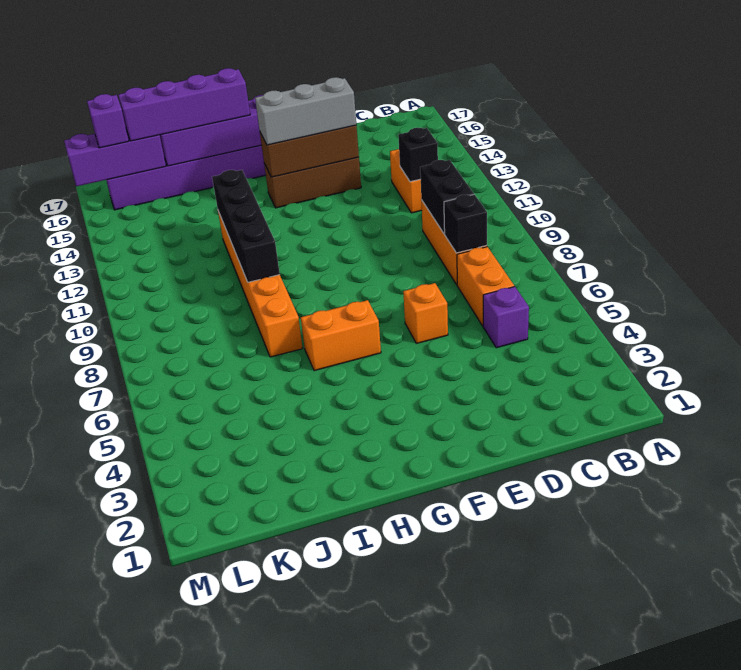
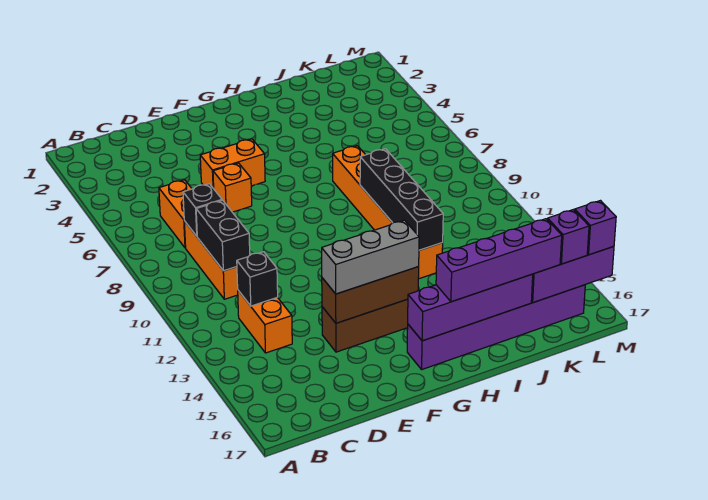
purple brick C5 level 1 -> purple brick M16 level 3
orange brick G6:H6 level 1 -> orange brick E5:F5 level 1

